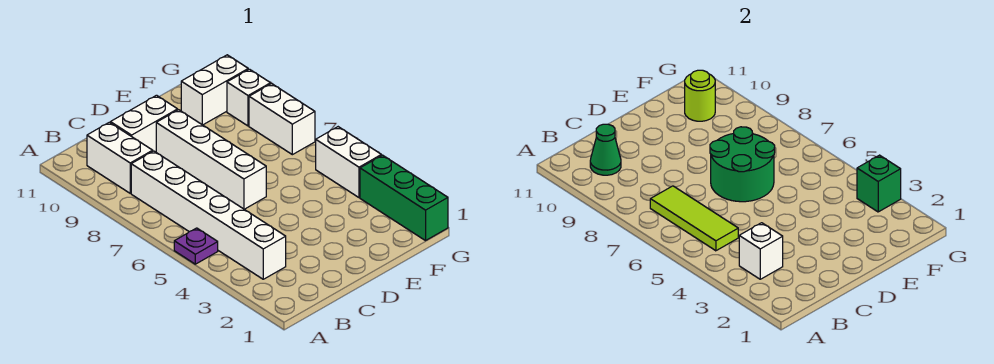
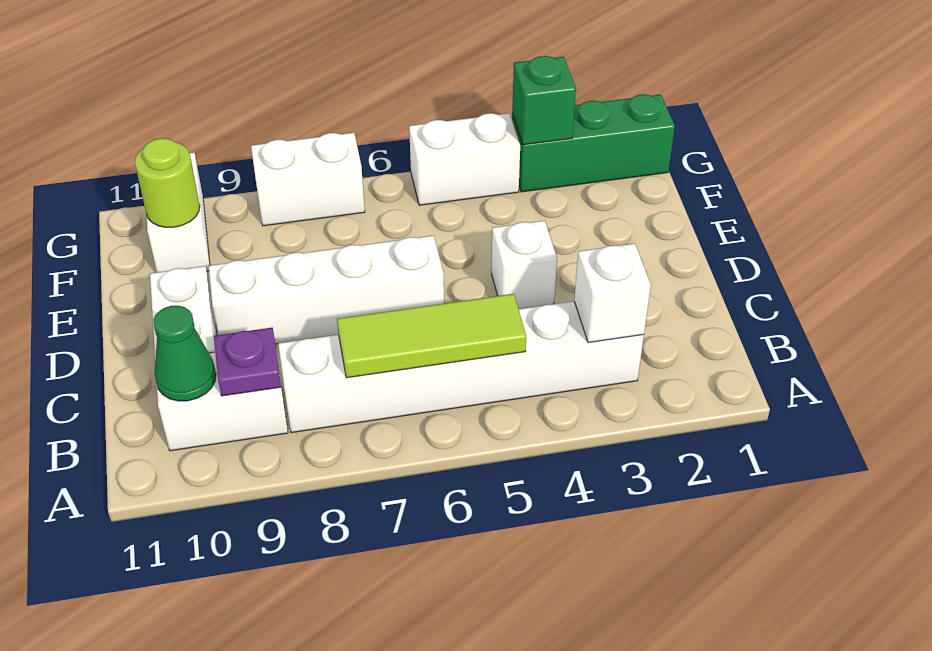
purple plate A5 level 1 -> purple plate B9 level 2
green round brick D6:E7 level 2 -> none
white brick G9 level 1 -> white brick D4 level 1

